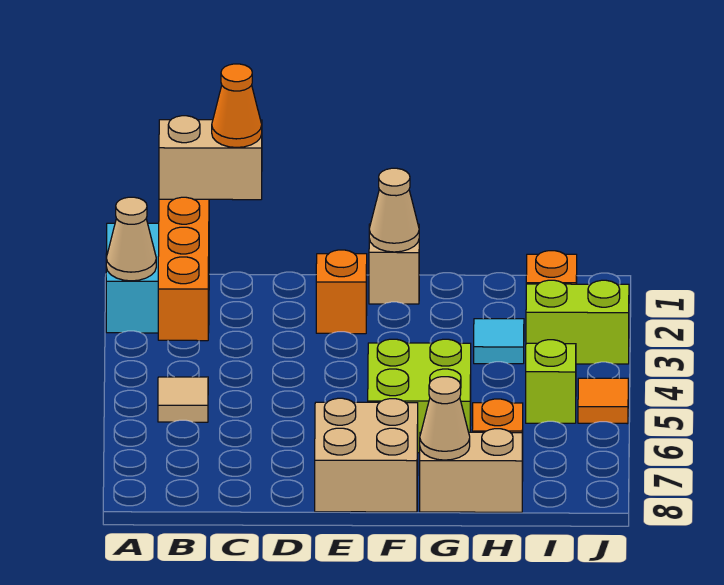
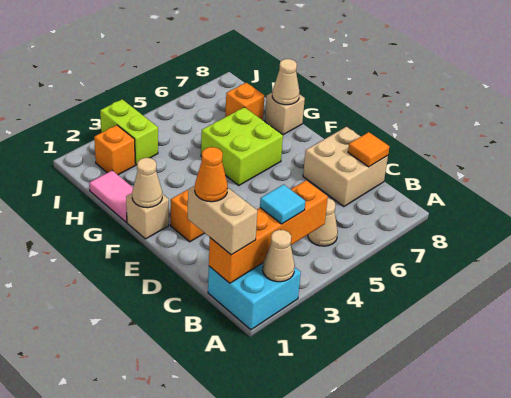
tan tile B5 level 1 -> tan cone B5 level 1
tan brick E7:F8 level 1 -> tan brick C7:D8 level 1
none -> pink tile G1:H1 level 1
tan brick G8:H8 level 1 -> tan brick G8 level 1
cyan tile H3 level 1 -> cyan tile B3 level 3
lime brick I5 level 1 -> none
orange tile J5 level 1 -> orange tile C8 level 2

